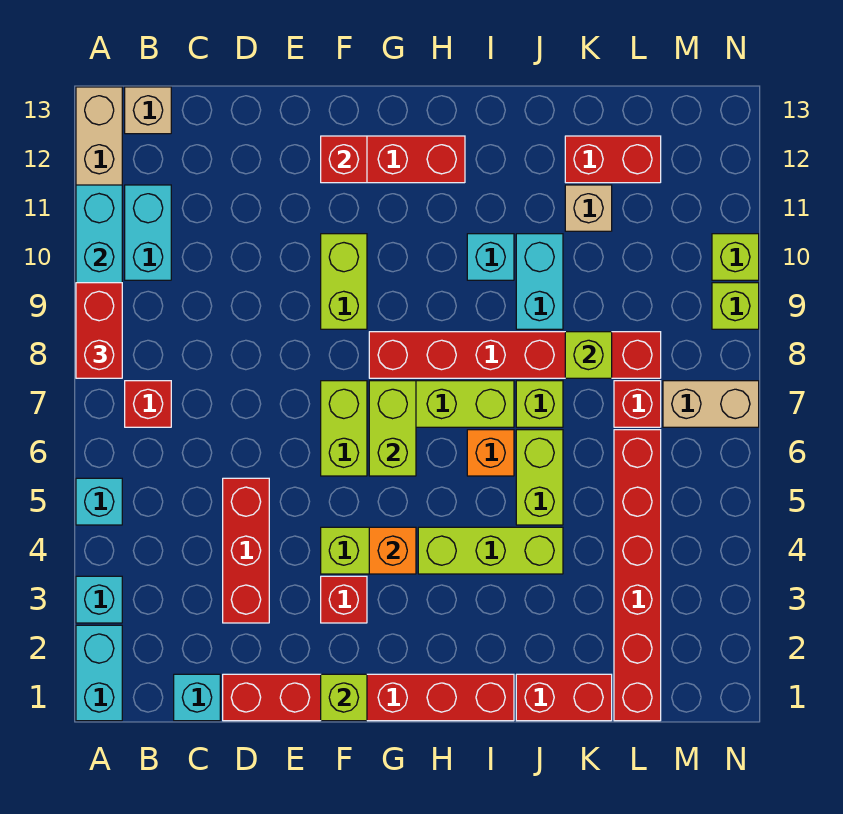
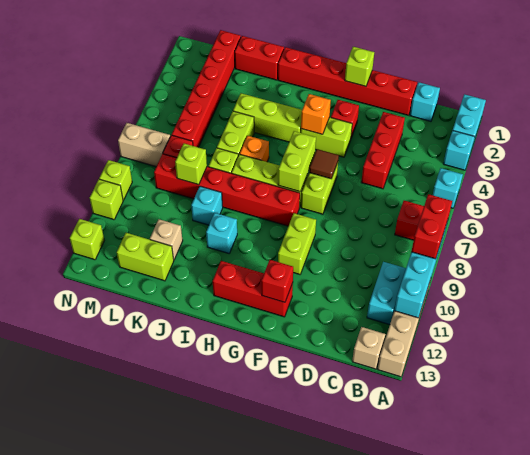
none -> brown tile F6 level 2
cyan brick J9:J10 level 1 -> cyan brick J9 level 1
red brick K12:L12 level 1 -> lime brick K12:L12 level 1
none -> lime brick N12 level 1

